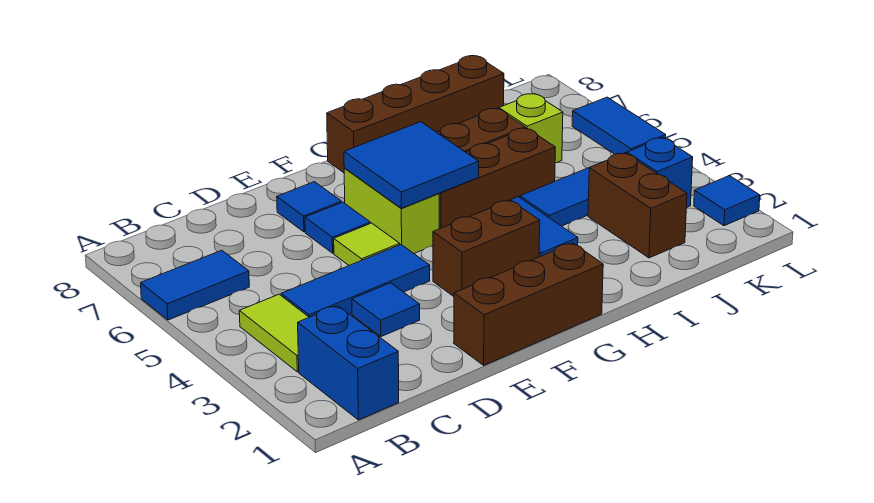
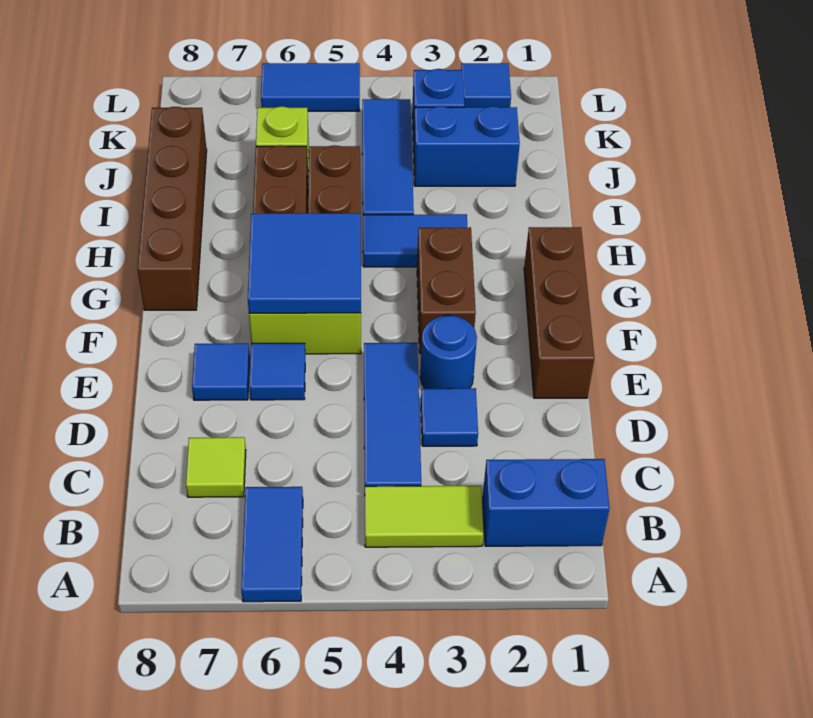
none -> blue round brick E3 level 1
lime tile E5 level 1 -> lime tile C7 level 1
brown brick J2:J3 level 1 -> blue brick J2:J3 level 1

